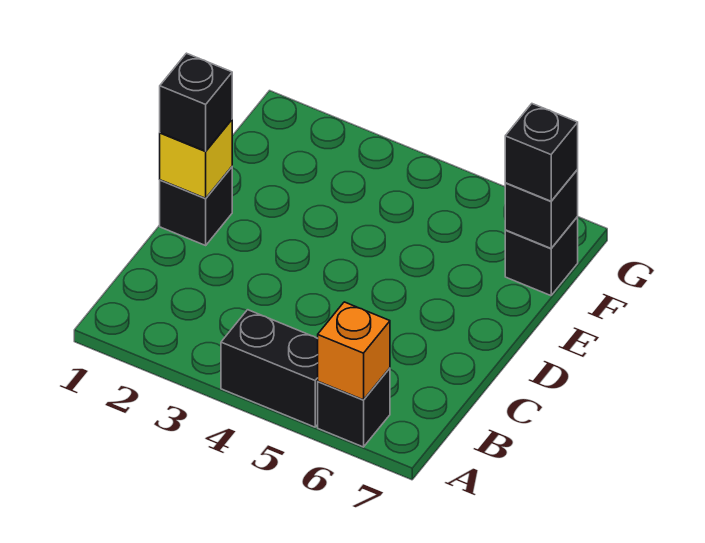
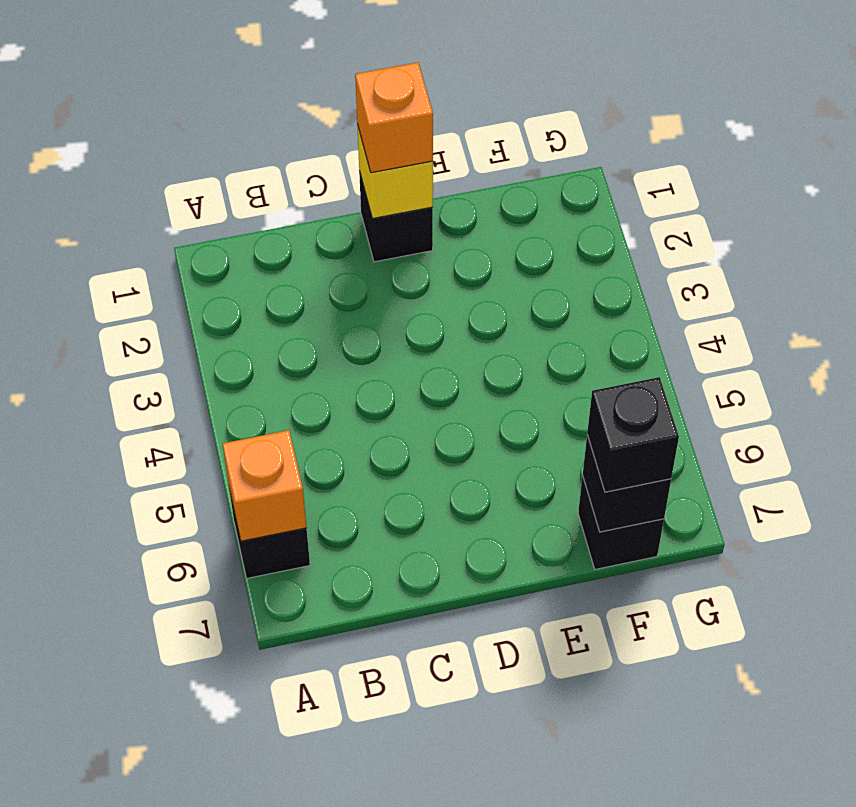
black brick A4:A5 level 1 -> none
black brick D1 level 3 -> orange brick D1 level 3

